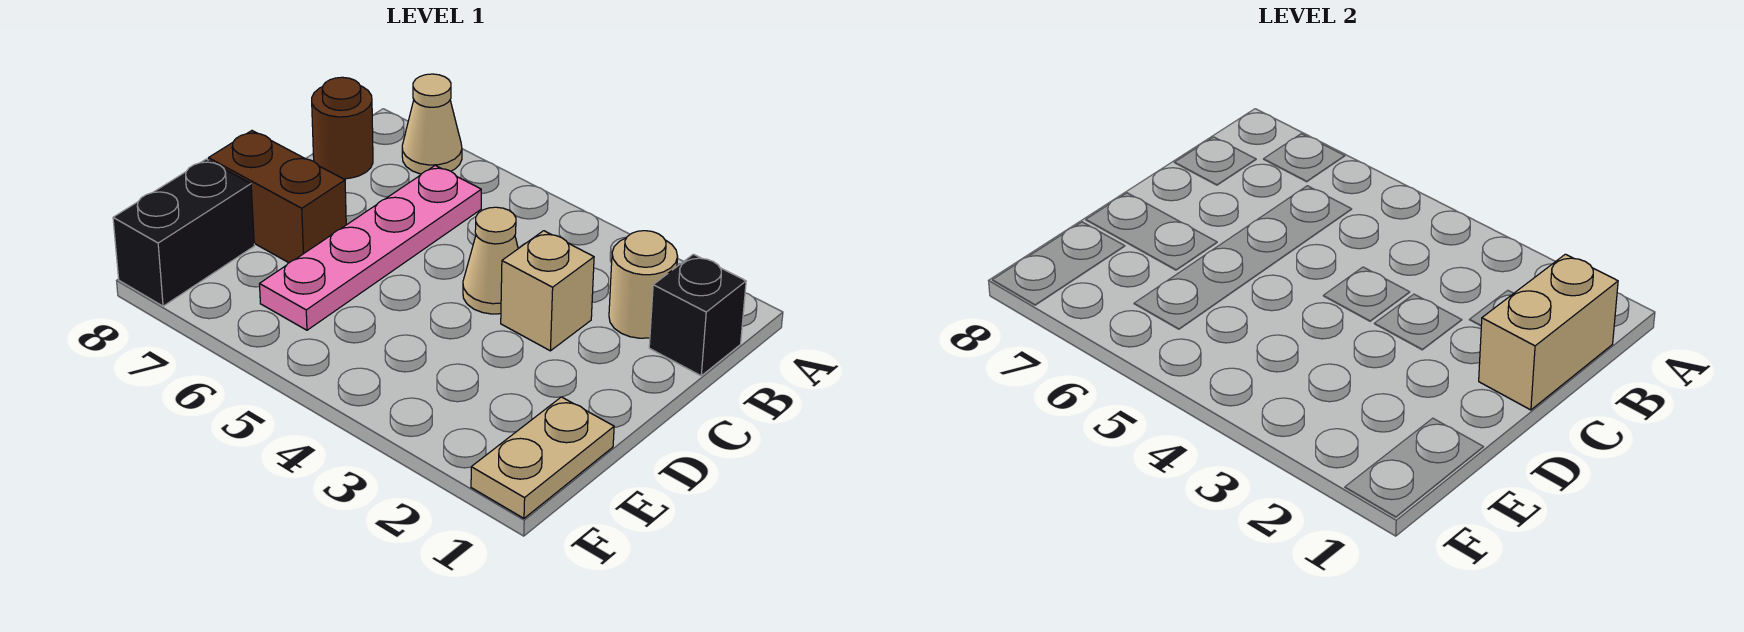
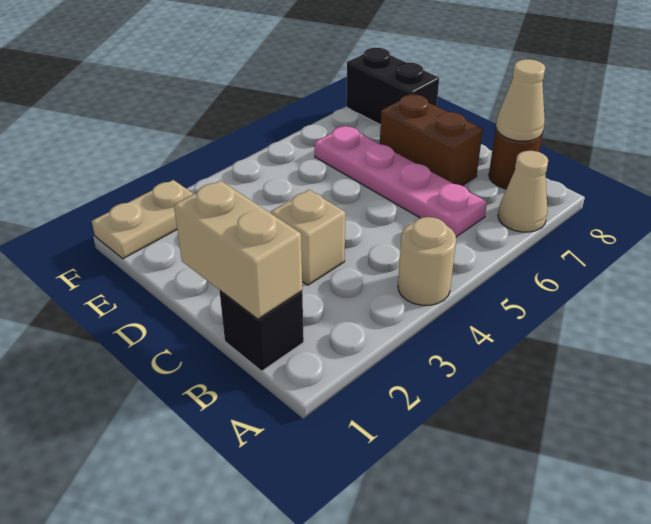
tan round brick B2 level 1 -> tan round brick A4 level 1
tan cone C4 level 1 -> tan cone B8 level 2
brown brick D7:D8 level 1 -> brown brick C7:D7 level 1
tan plate E1:F1 level 1 -> tan plate F1:F2 level 1

